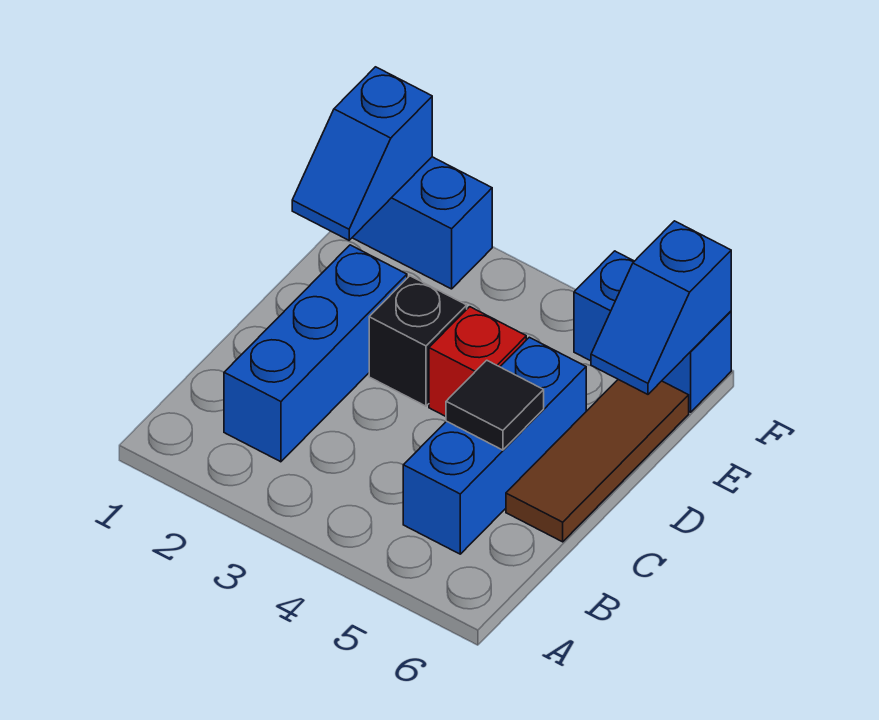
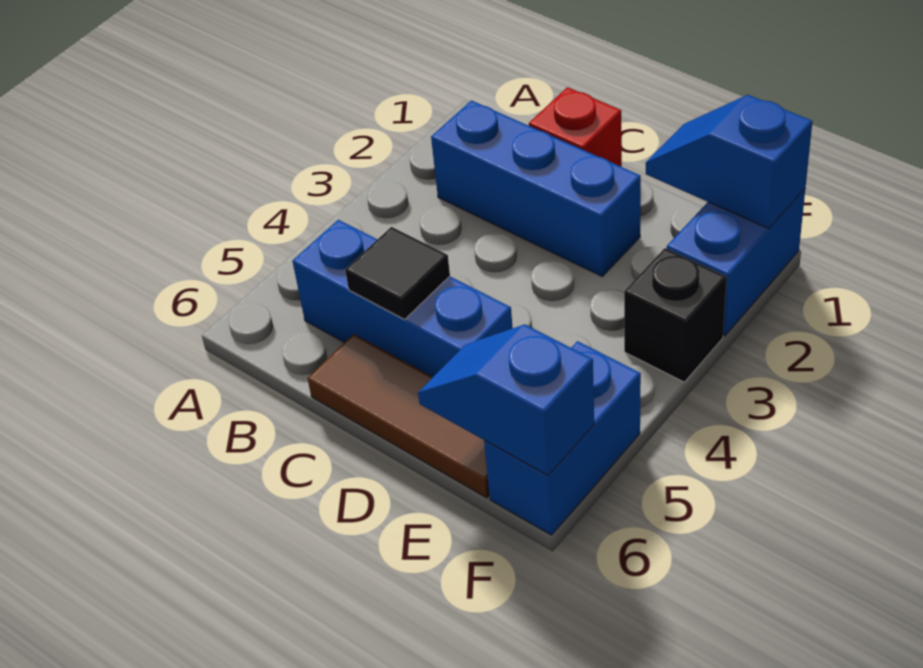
black brick D3 level 1 -> black brick F3 level 1
red brick D4 level 1 -> red brick C1 level 1

